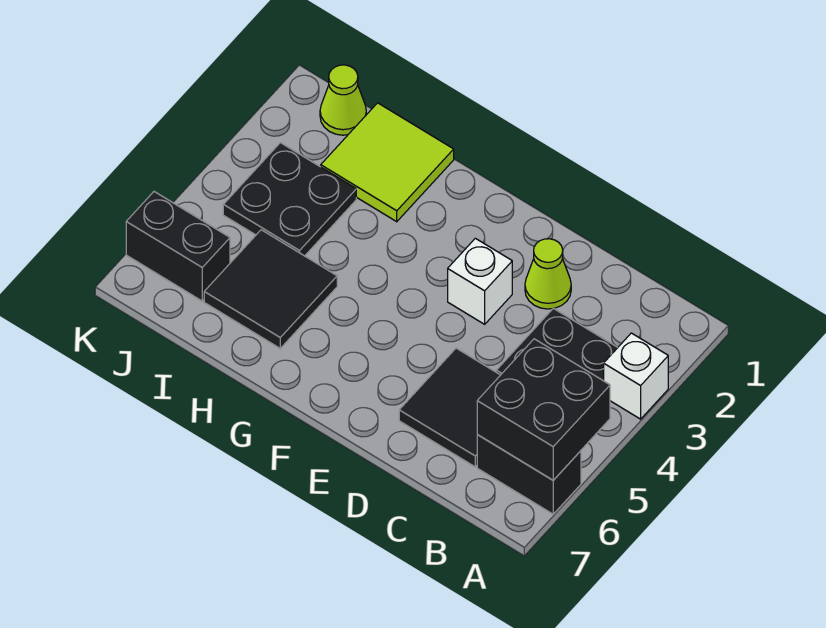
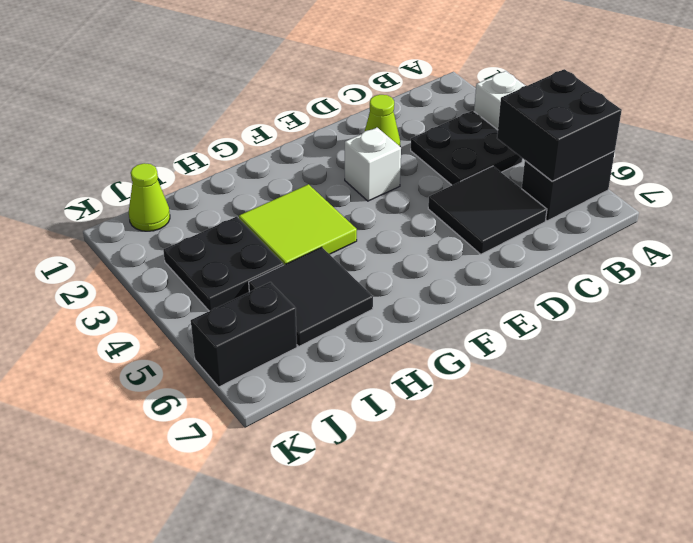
lime tile H1:I2 level 1 -> lime tile G3:H4 level 1

